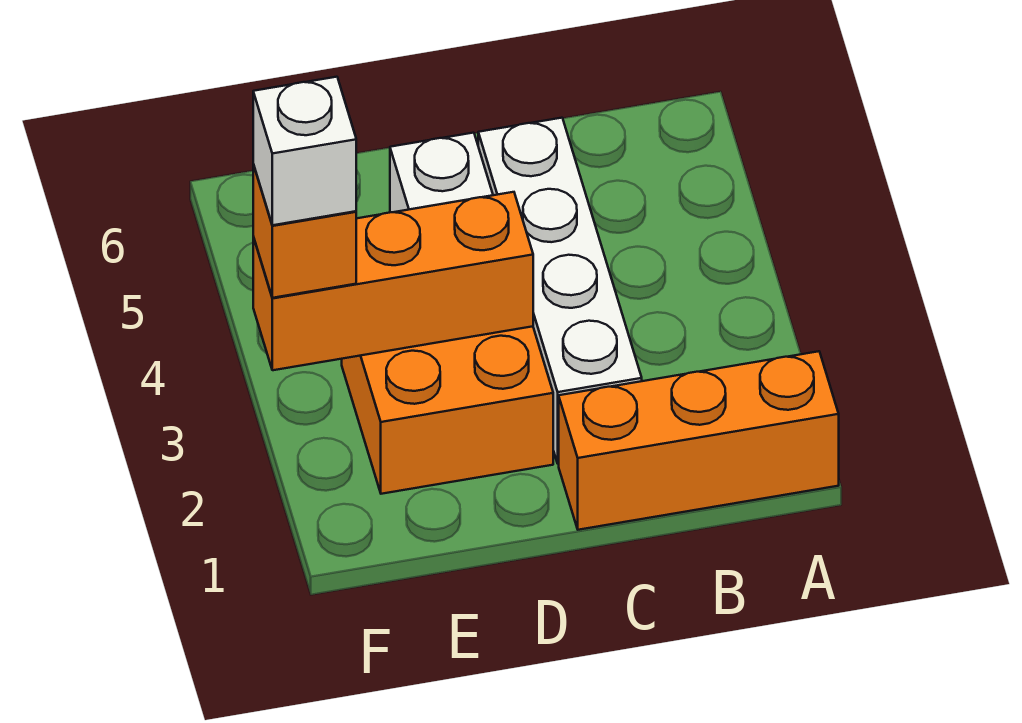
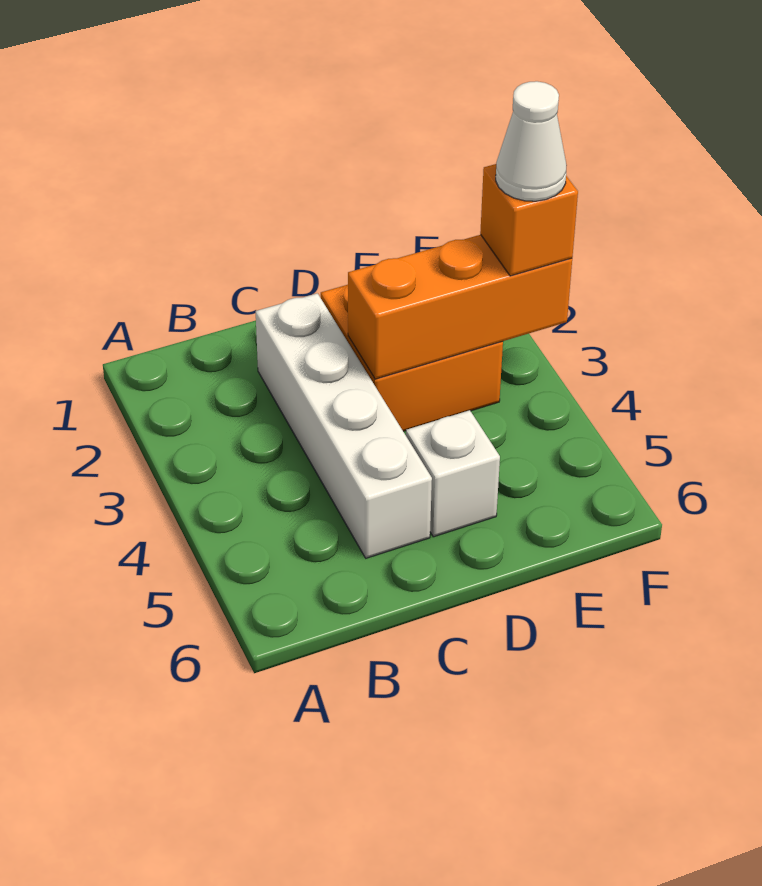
orange brick A1:C1 level 1 -> none
white brick F3 level 4 -> white cone F3 level 4

